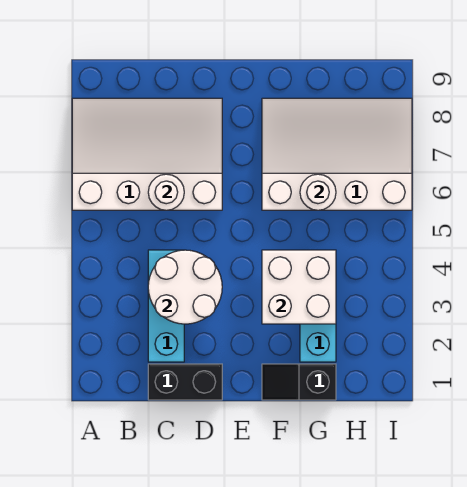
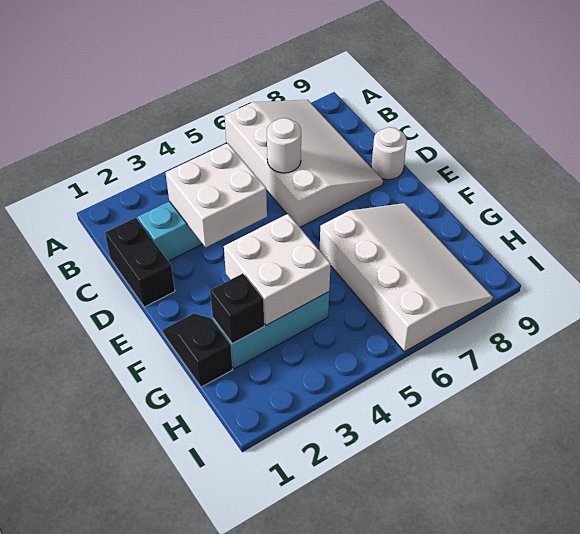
white round brick C3:D4 level 2 -> white brick C3:D4 level 2
none -> black brick G2 level 2
white round brick G6 level 2 -> white round brick D9 level 1

